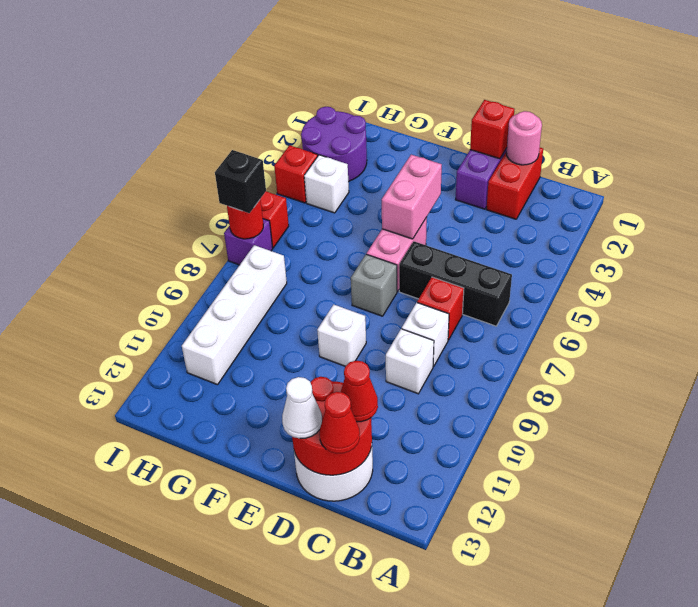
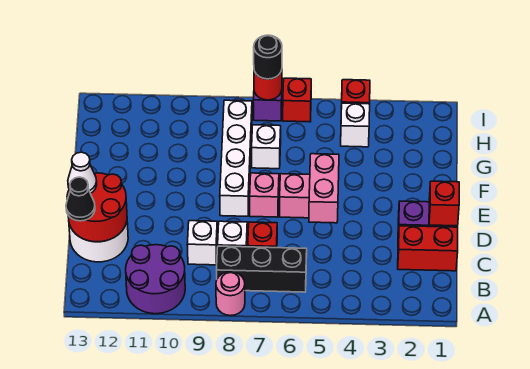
black brick B6:D6 level 1 -> black brick B6:B8 level 1
pink round brick C1 level 2 -> pink round brick A8 level 1
red cone C12 level 3 -> none
red cone C13 level 3 -> black cone C13 level 3
pink brick E4:E5 level 2 -> pink brick D5:E5 level 2
grey brick E7 level 1 -> pink brick E7 level 1
white brick E9 level 1 -> white brick G7 level 1
purple round brick H2:I3 level 1 -> purple round brick A10:B11 level 1
white brick H8:H11 level 1 -> white brick E8:H8 level 1
black brick I7 level 3 -> black round brick I7 level 3

